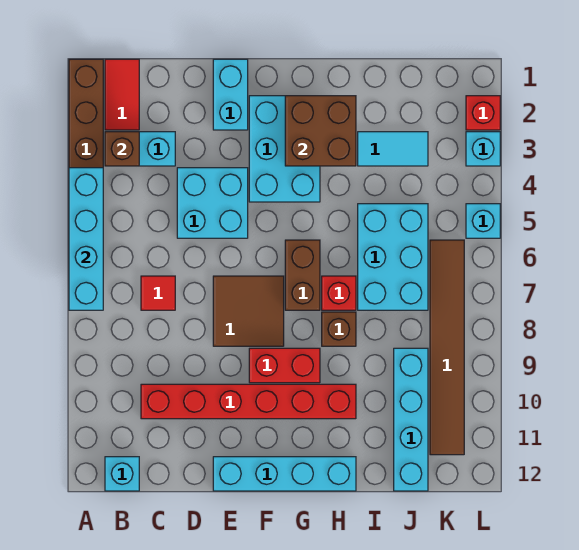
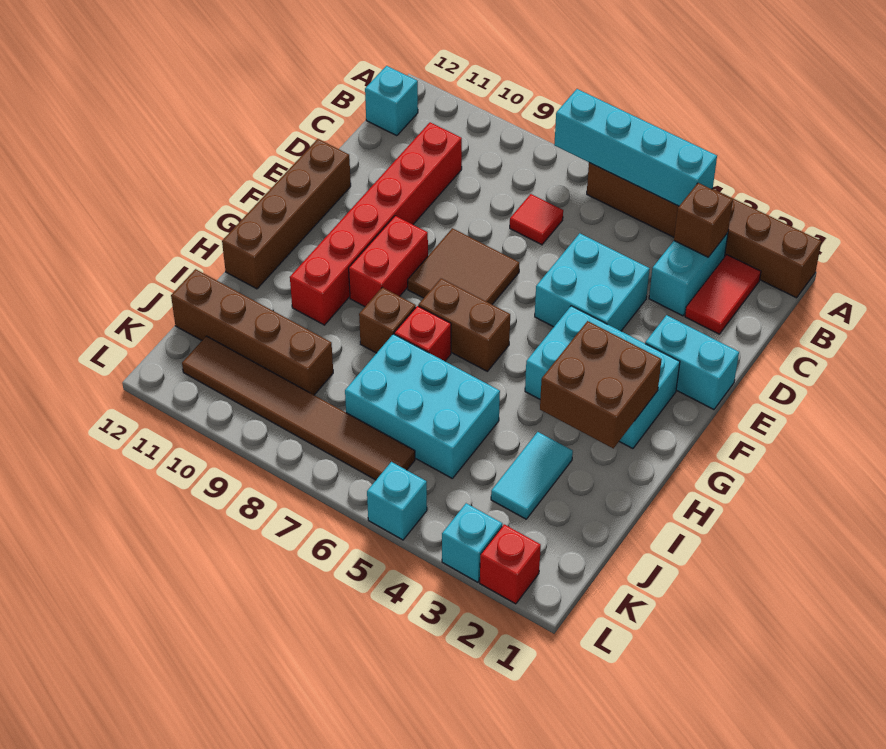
red tile B1:B2 level 1 -> red tile B2:C2 level 1
cyan brick E12:H12 level 1 -> brown brick E12:H12 level 1
cyan brick J9:J12 level 1 -> brown brick J9:J12 level 1

